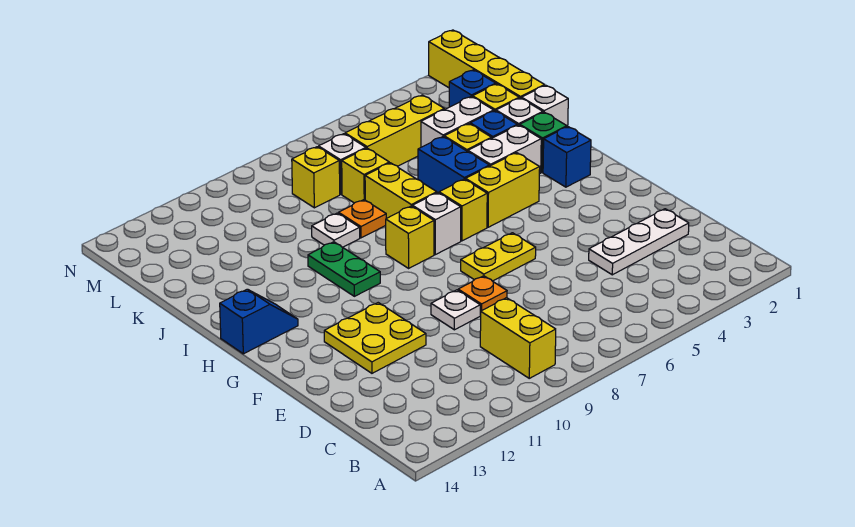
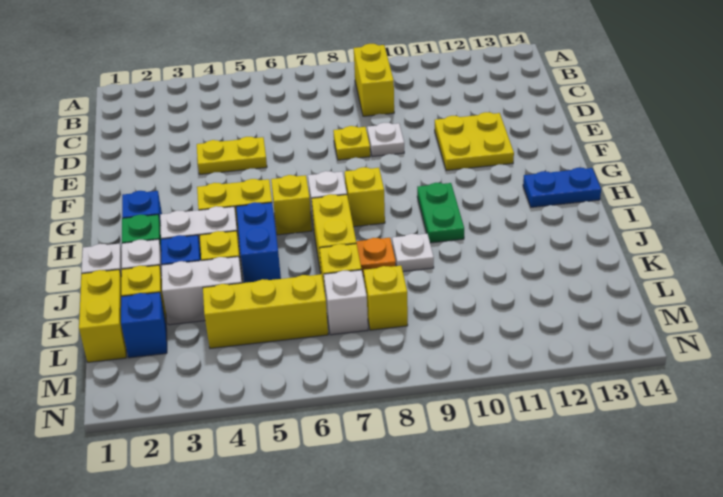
white plate D2:D4 level 1 -> none
orange plate E8 level 1 -> yellow plate E8 level 1
yellow plate F6:F7 level 1 -> yellow plate E4:E5 level 1
blue slope H13:H14 level 1 top 14 -> blue plate H13:H14 level 1
yellow brick K1:N1 level 1 -> yellow brick K1:L1 level 1

